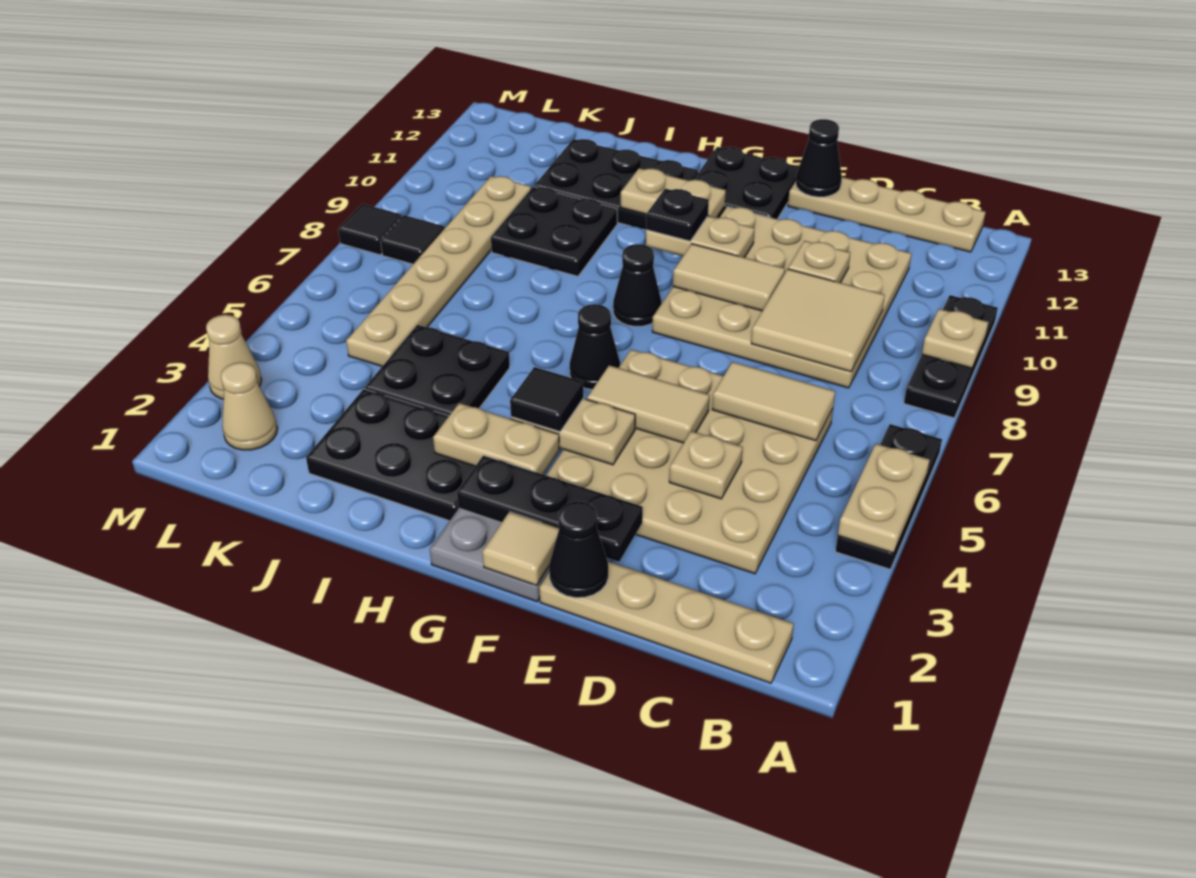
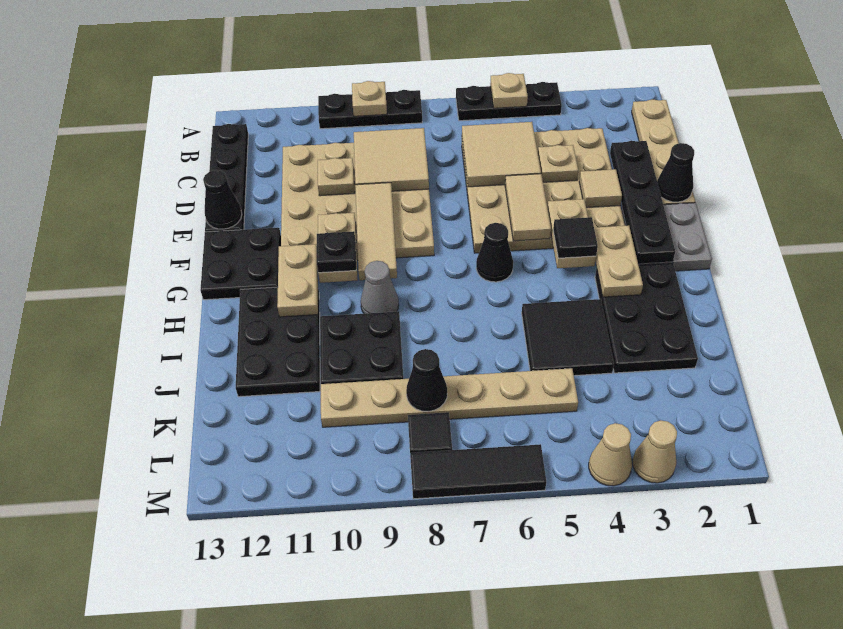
tan plate A4:A5 level 2 -> tan plate A5 level 2
tan plate B13:E13 level 1 -> black plate B13:E13 level 1
tan tile C6:D6 level 2 -> tan tile C5:D6 level 2
black plate E2:G2 level 2 -> black plate D2:G2 level 2
tan tile E9:F9 level 2 -> tan tile E9:G9 level 2
tan tile F1 level 2 -> tan tile E3 level 2
black cone G8 level 1 -> black cone K8 level 2
none -> grey cone H9 level 1
black plate I4:J5 level 1 -> black tile I4:J5 level 1
tan cone L2 level 1 -> tan cone M4 level 1
black tile M8 level 1 -> black tile M6:M8 level 1

